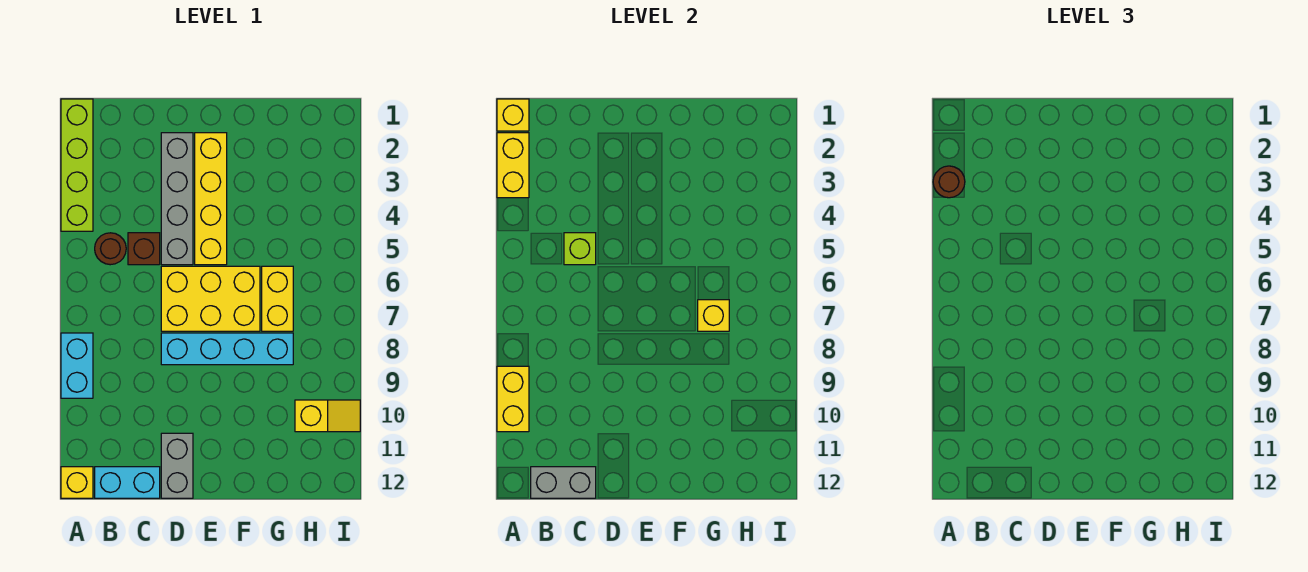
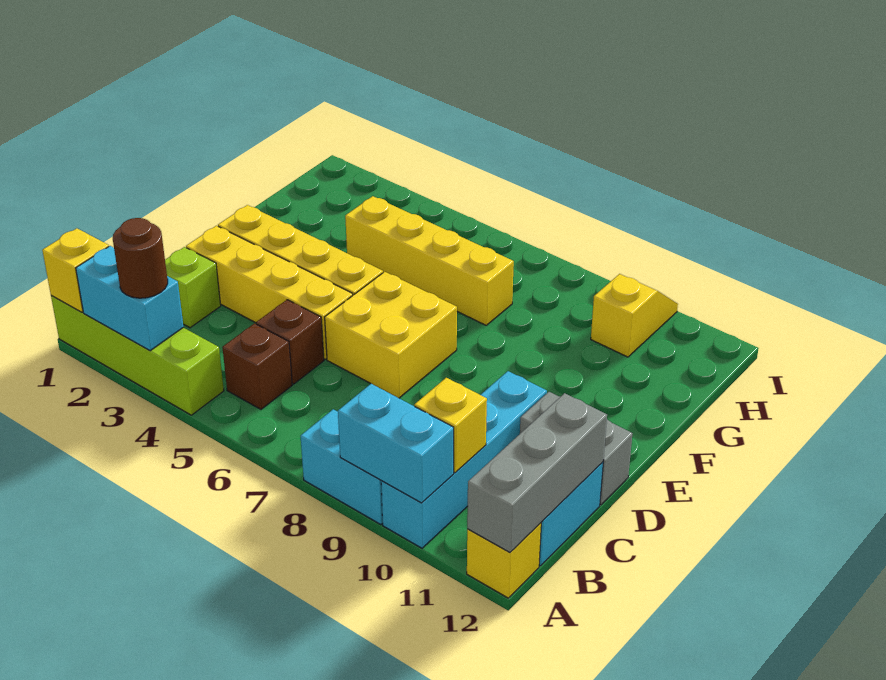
yellow brick A2:A3 level 2 -> cyan brick A2:A3 level 2
yellow brick A9:A10 level 2 -> cyan brick A9:A10 level 2
brown round brick B5 level 1 -> brown brick B5 level 1
grey brick B12:C12 level 2 -> grey brick A12:C12 level 2
lime brick C5 level 2 -> lime brick C2 level 1
grey brick D2:D5 level 1 -> yellow brick D2:D5 level 1
yellow brick D6:F7 level 1 -> yellow brick D6:E7 level 1
cyan brick D8:G8 level 1 -> cyan brick A10:D10 level 1
yellow brick G6:G7 level 1 -> yellow brick G4:G7 level 1
yellow brick G7 level 2 -> yellow brick B10 level 2

